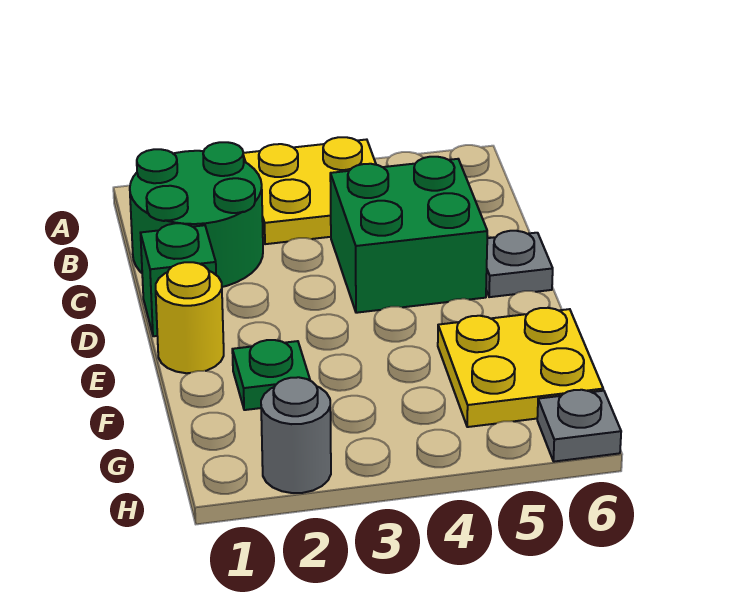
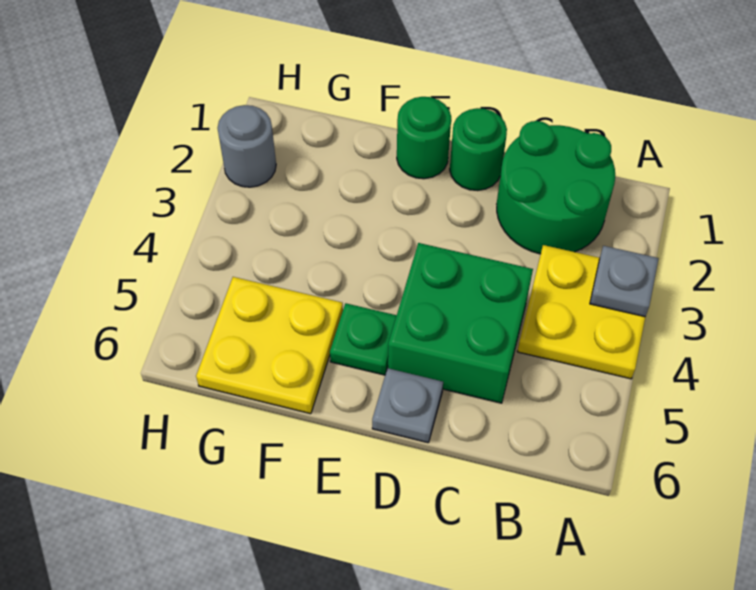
green brick D1 level 1 -> green round brick D1 level 1
yellow round brick E1 level 1 -> green round brick E1 level 1
green plate F2 level 1 -> green plate E5 level 1
grey plate H6 level 1 -> grey plate A3 level 2

